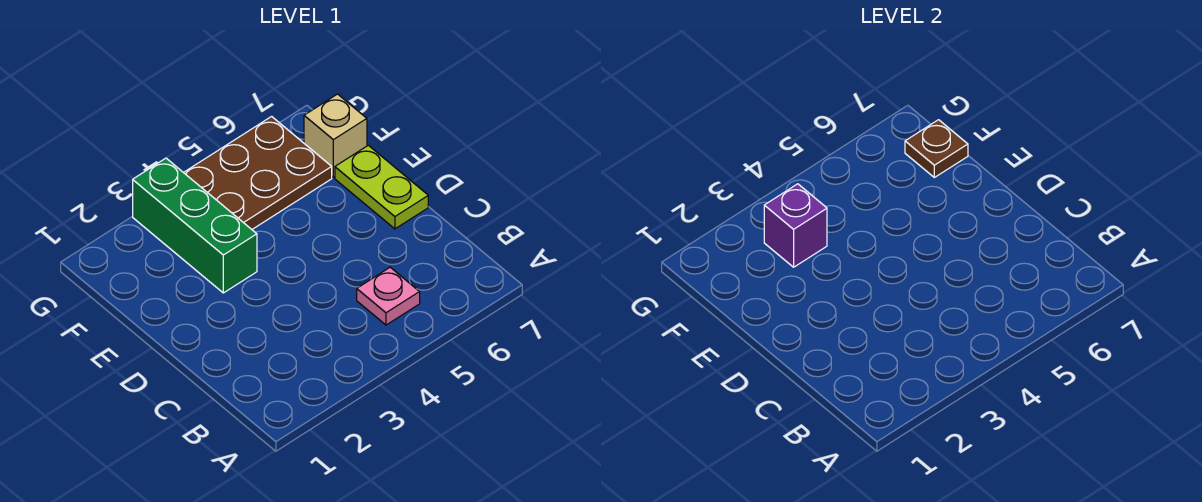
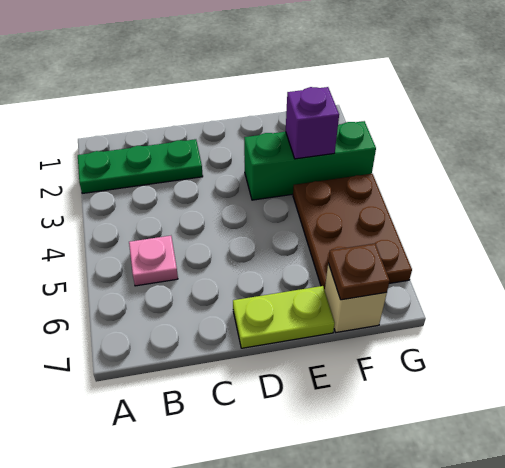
none -> green plate A2:C2 level 1

